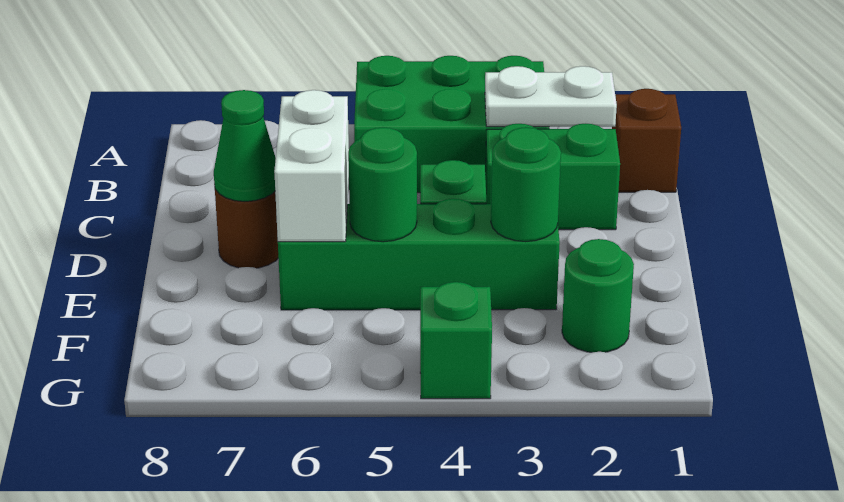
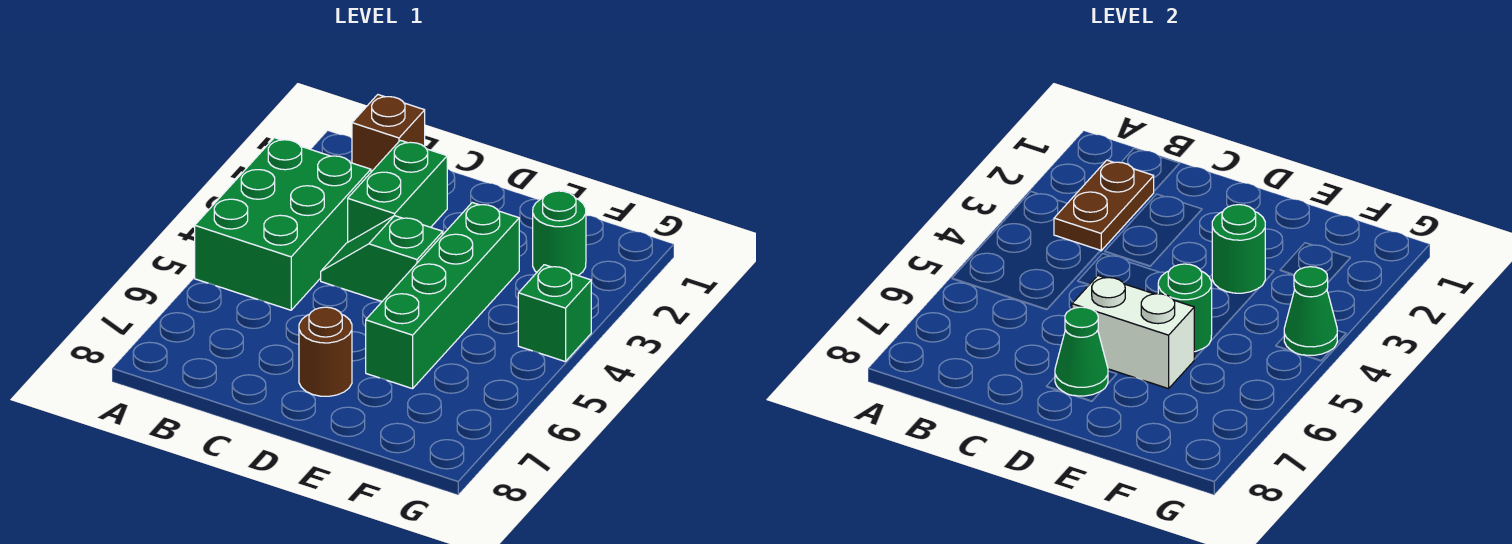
white plate B2:B3 level 2 -> brown plate B2:B3 level 2
none -> green cone G4 level 2

